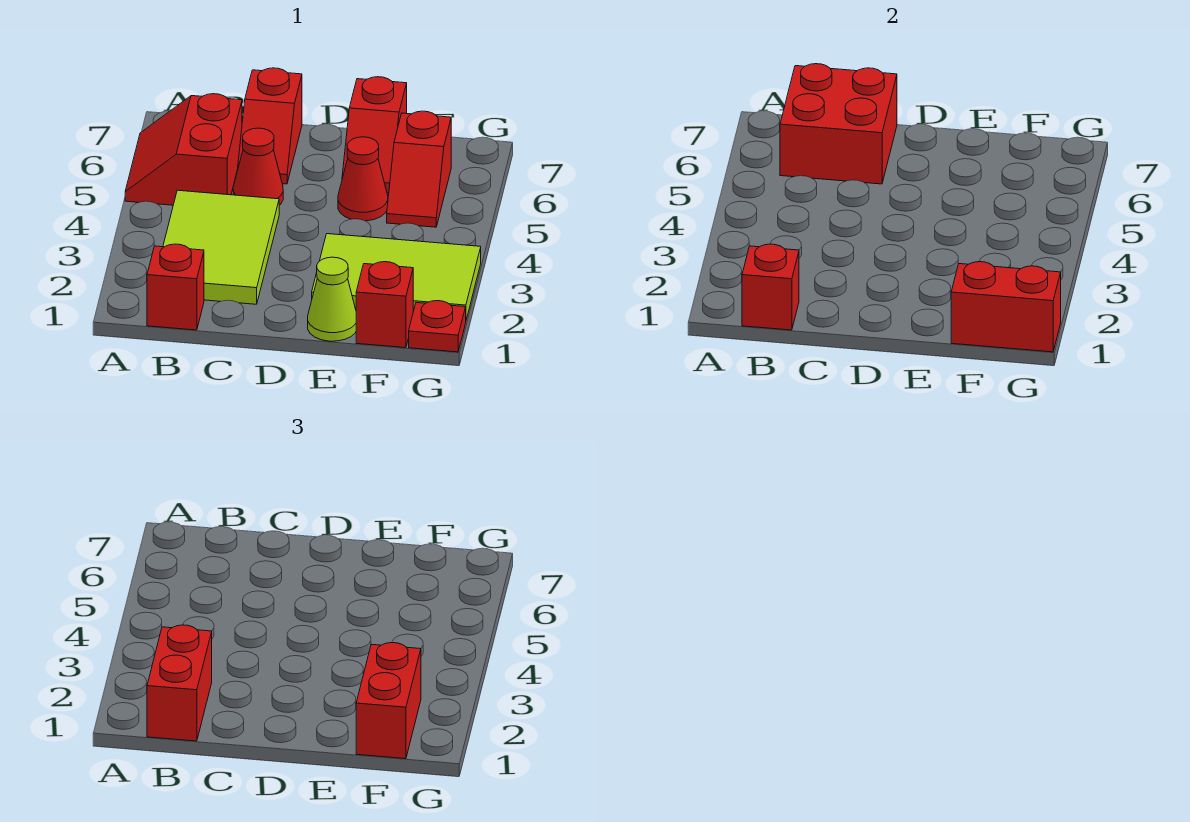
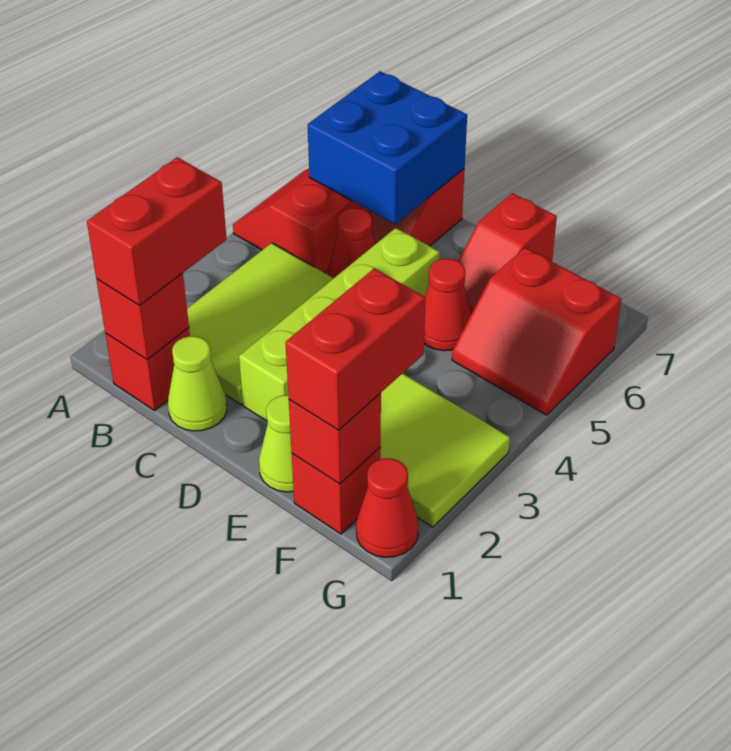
red brick B6:C7 level 2 -> blue brick B6:C7 level 2
none -> lime cone C1 level 1
none -> lime brick D2:D5 level 1
red brick F1:G1 level 2 -> red brick F1 level 2
red slope F5:F6 level 1 top 6 -> red slope F5:G6 level 1 top 6
red plate G1 level 1 -> red cone G1 level 1

